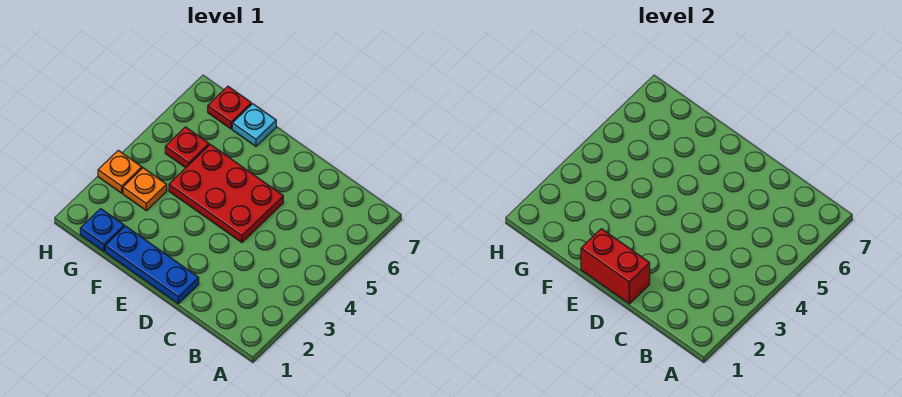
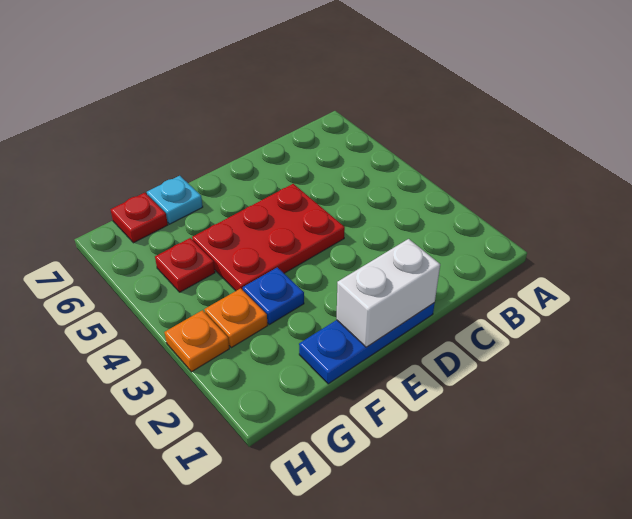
red brick D1:E1 level 2 -> white brick D1:E1 level 2
blue plate G1 level 1 -> blue plate F3 level 1

